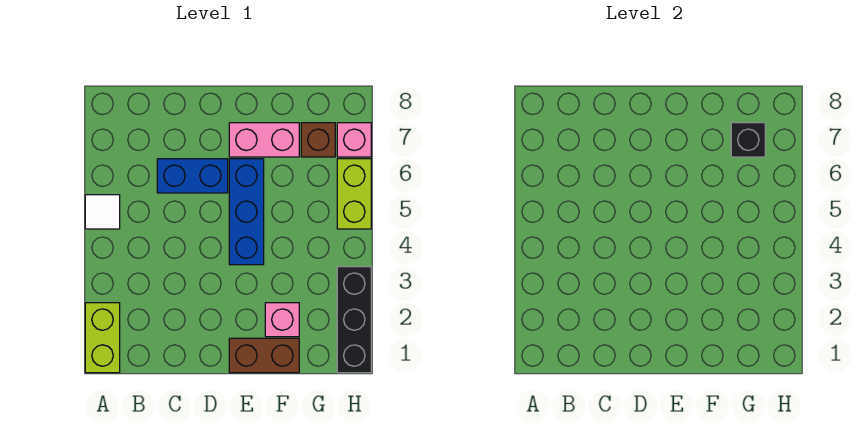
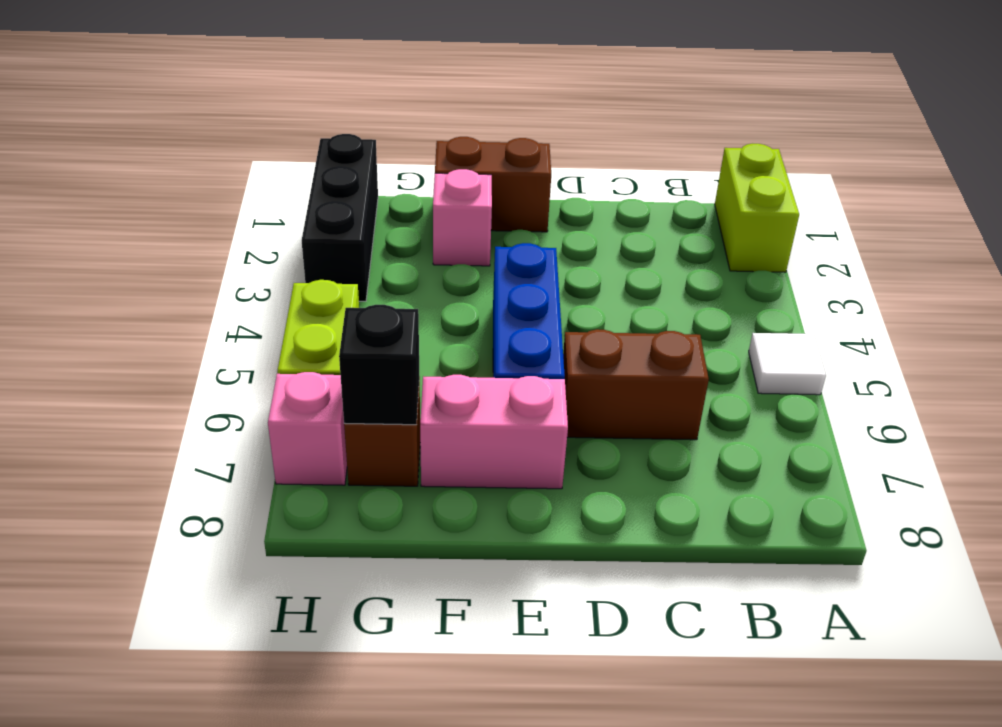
blue brick C6:D6 level 1 -> brown brick C6:D6 level 1

